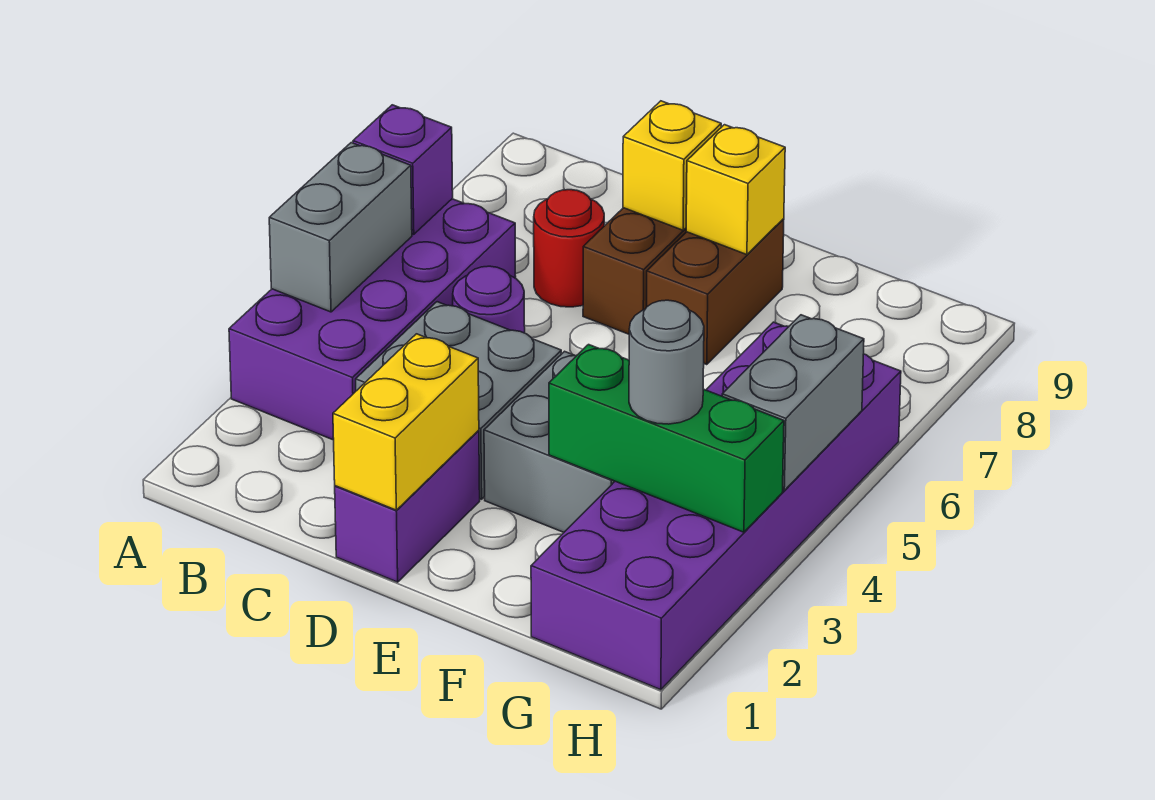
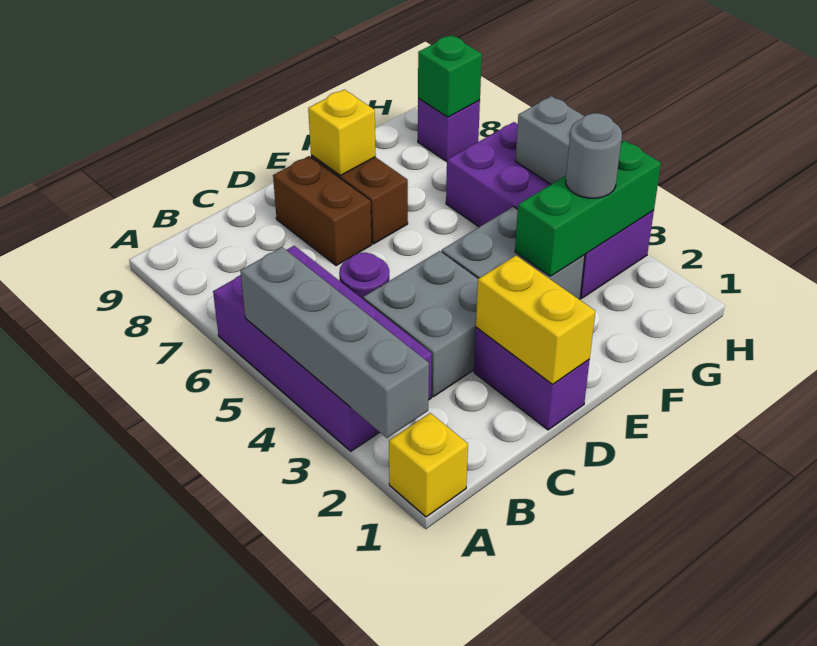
grey brick A4:A5 level 2 -> grey brick A2:A5 level 2
purple brick A6 level 2 -> purple brick H8 level 1
red round brick C7 level 1 -> none
yellow brick D8 level 2 -> yellow brick A1 level 1
purple brick G1:H6 level 1 -> purple brick G3:H6 level 1
none -> green brick H8 level 2

